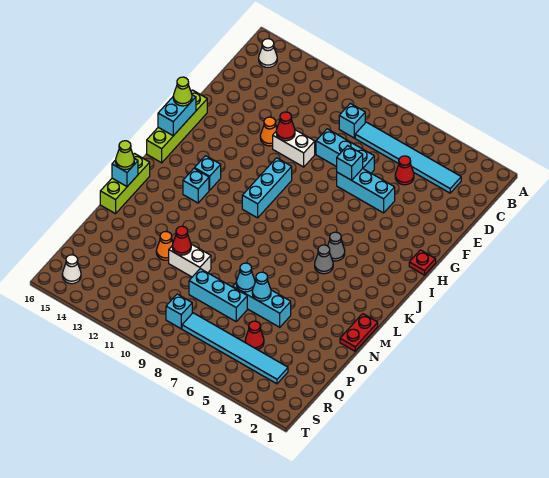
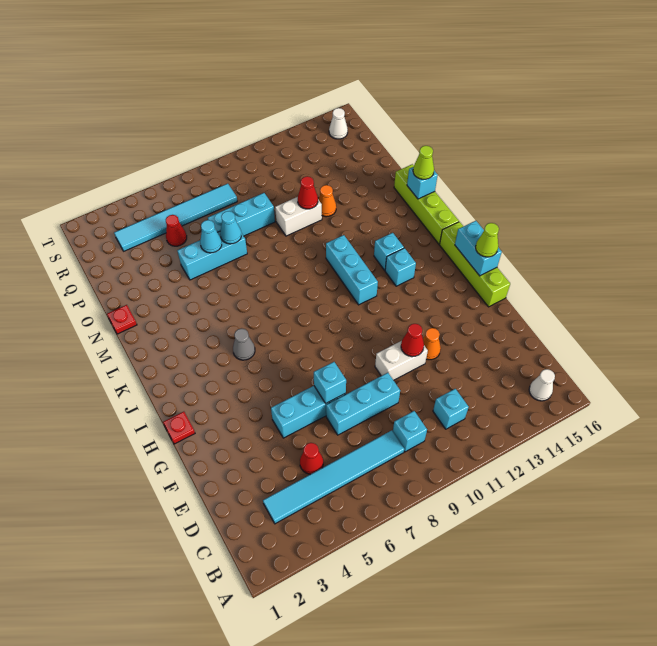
cyan brick H10:J10 level 1 -> cyan brick J11:L11 level 1
grey cone K5 level 1 -> none
lime brick L16:N16 level 1 -> lime brick K16:N16 level 1
red plate M1:N1 level 1 -> red plate N1 level 1
cyan brick R9 level 1 -> cyan brick C11 level 1

